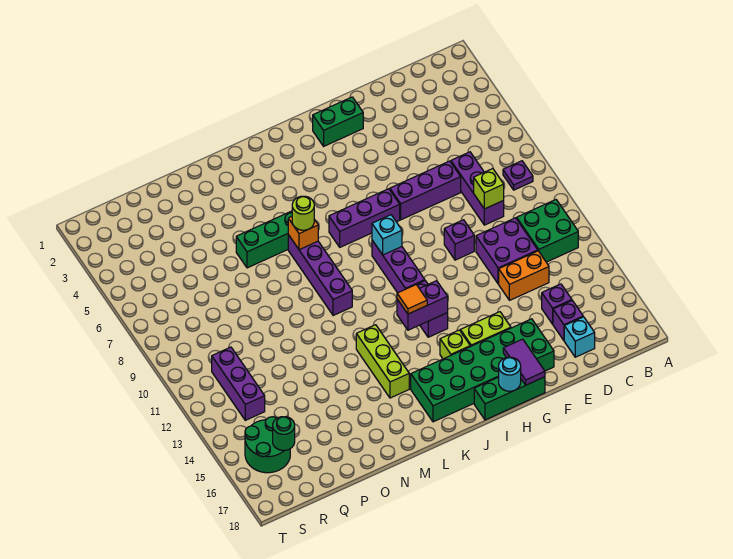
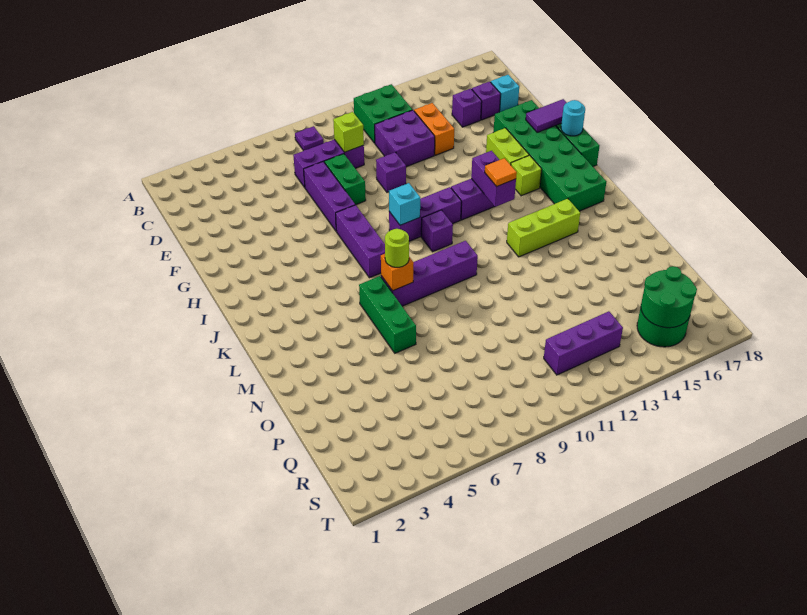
green brick G2:H2 level 1 -> green brick E8:F8 level 1
none -> purple brick J10 level 1
green round brick R16 level 2 -> green round brick R15:S16 level 2

